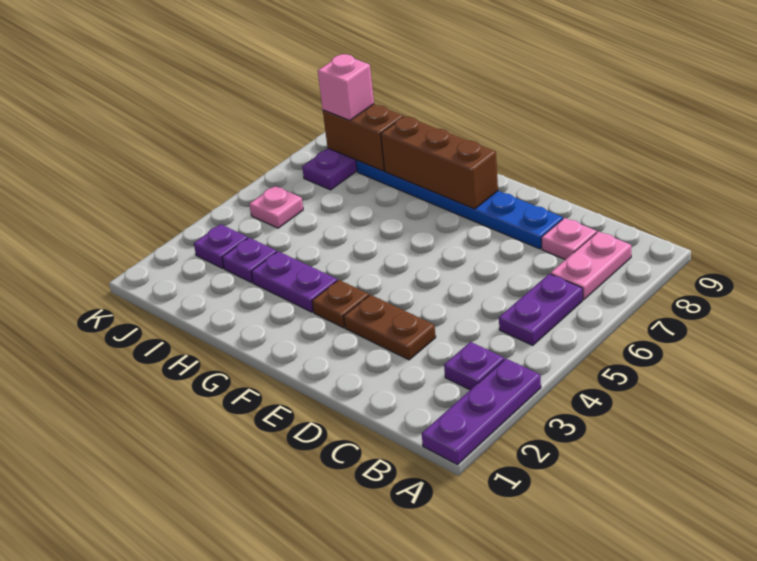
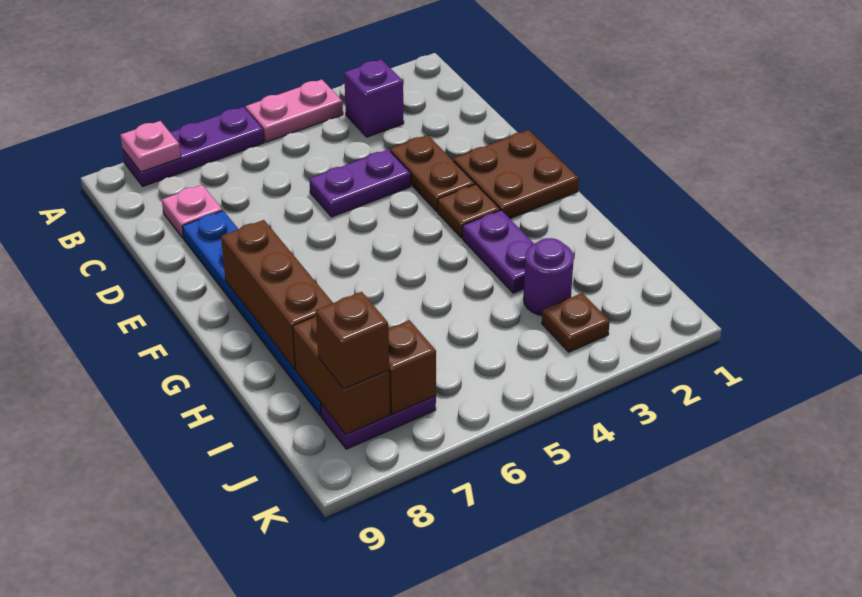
purple plate A1:A3 level 1 -> purple plate A6:A8 level 1
purple plate B3 level 1 -> purple brick B3 level 1
purple plate B5:B6 level 1 -> purple plate D4:D5 level 1
pink plate B7:B8 level 1 -> pink plate A4:A5 level 1
none -> brown plate E1:F2 level 1
purple plate I3 level 1 -> purple round brick I3 level 1
purple plate J3 level 1 -> brown plate J3 level 1
pink plate J5 level 1 -> pink plate A8 level 2
none -> brown brick J7 level 2
pink brick J8 level 3 -> brown brick J8 level 3

